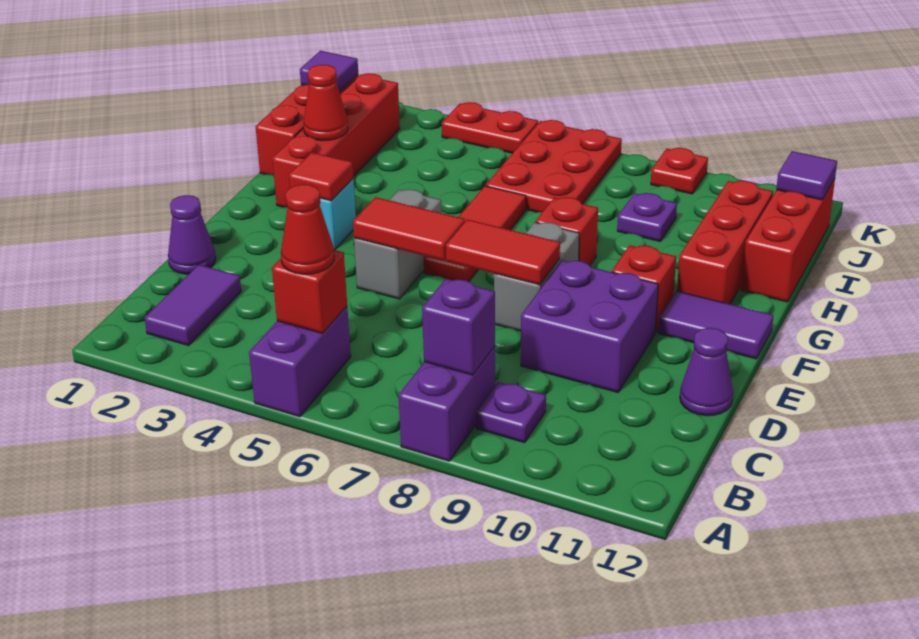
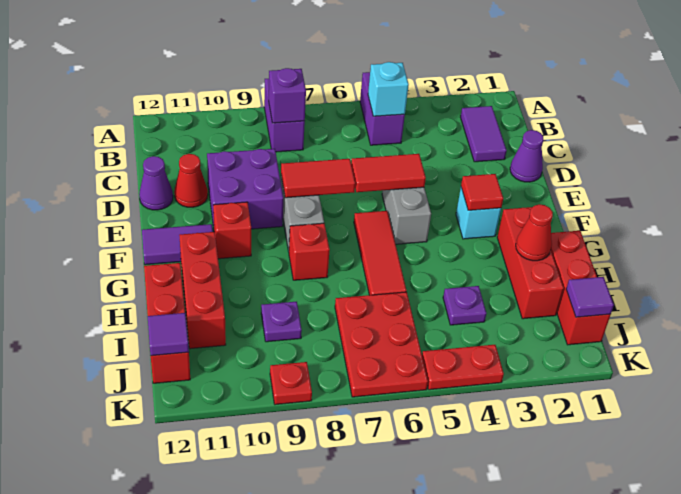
red brick B5 level 2 -> cyan brick B5 level 2
red cone B5 level 3 -> red cone D11 level 1
purple plate B9 level 1 -> purple plate I4 level 1
red brick G2:J2 level 1 -> red brick G2:I2 level 1

